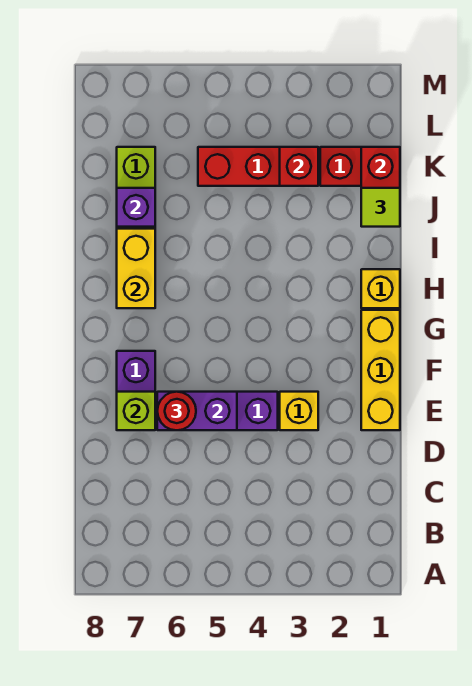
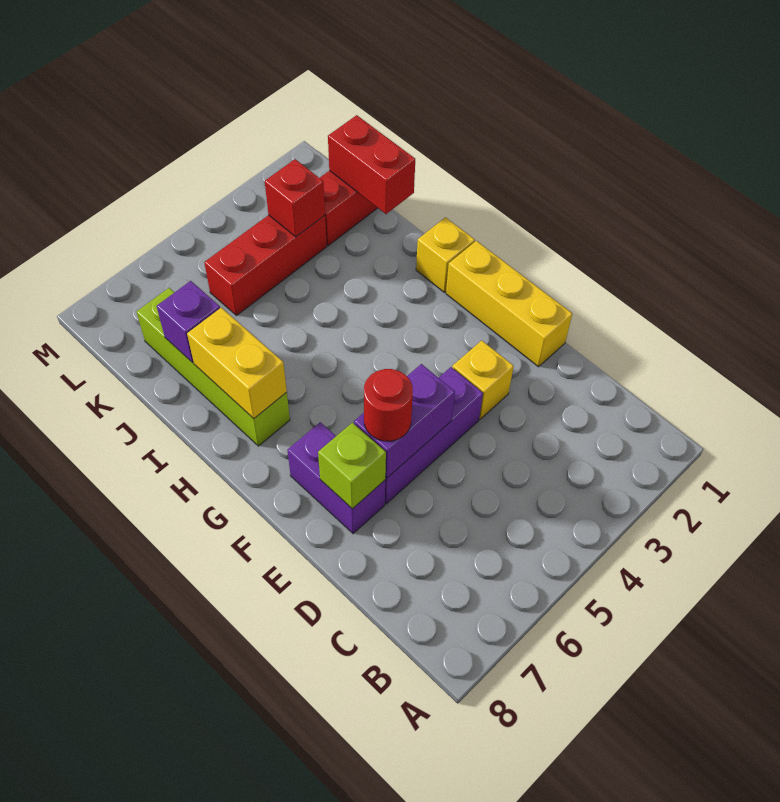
lime tile J1 level 3 -> none

